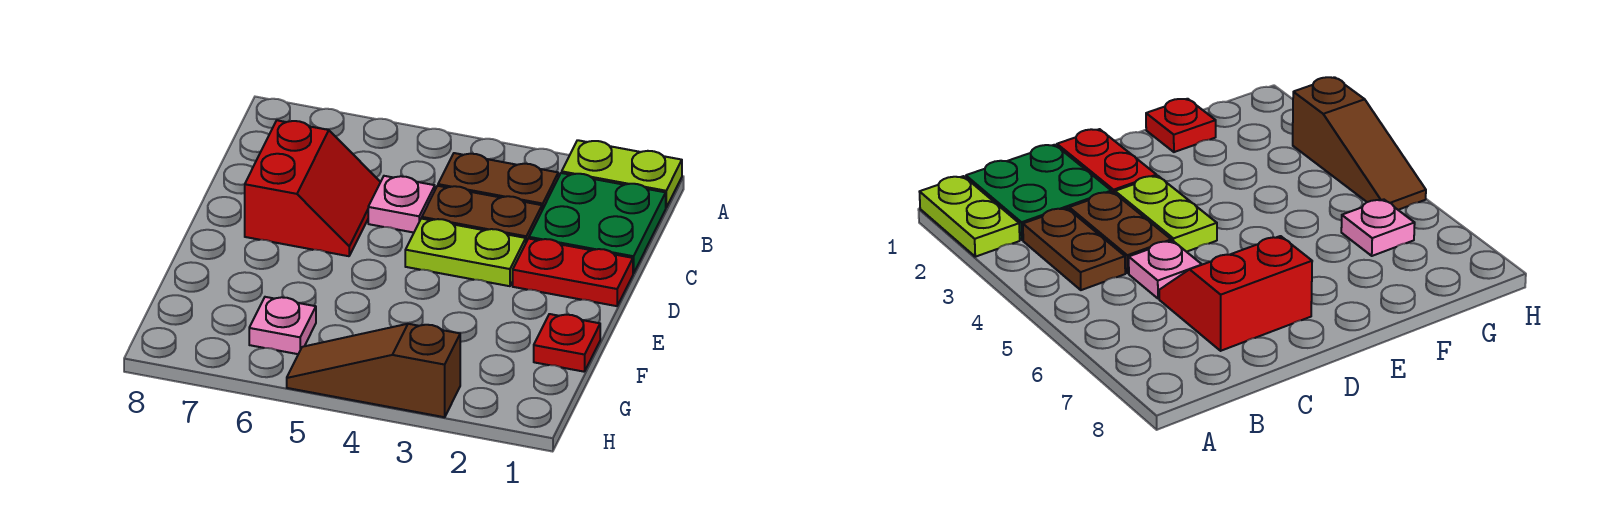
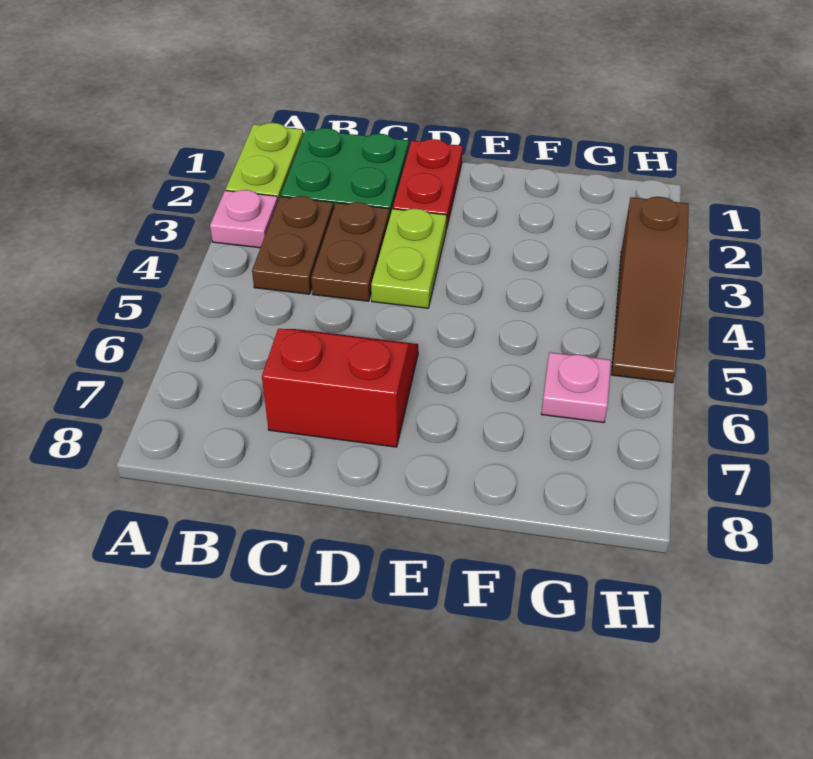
pink plate C5 level 1 -> pink plate A3 level 1
red plate F1 level 1 -> none

